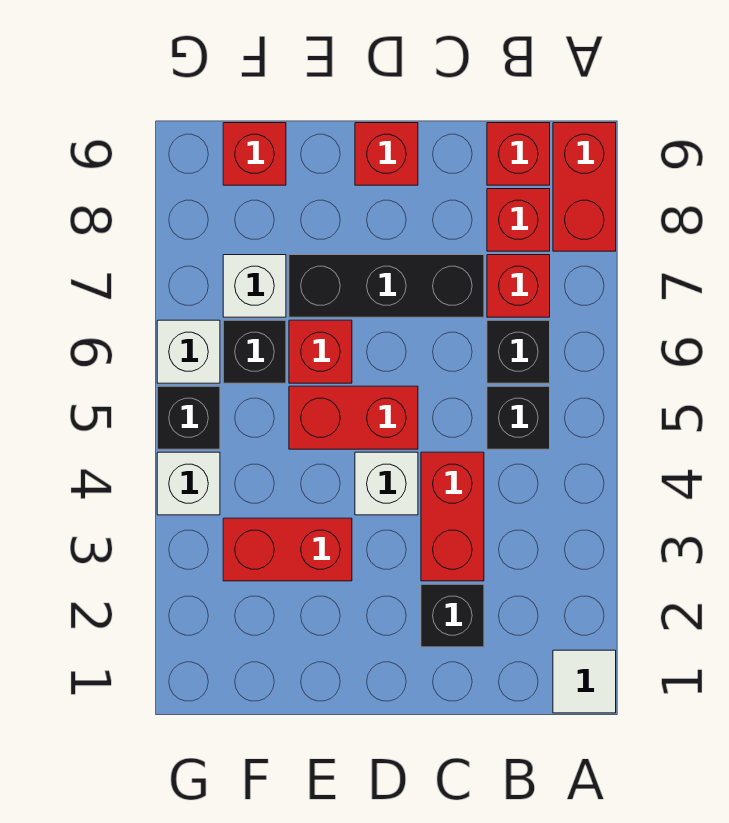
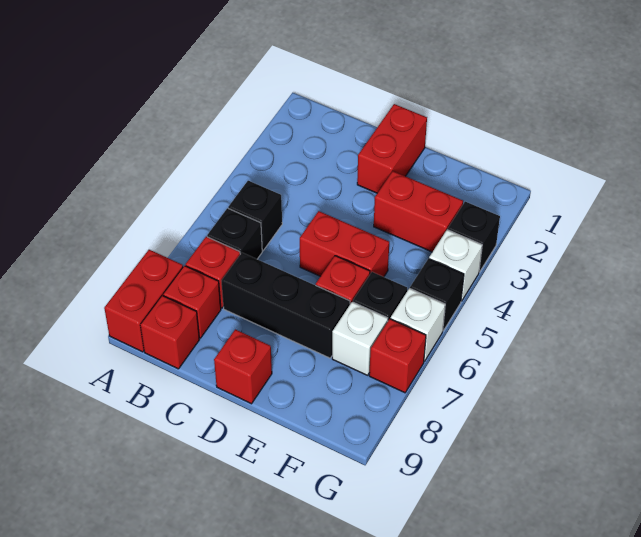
white tile A1 level 1 -> none
black brick C2 level 1 -> black brick G3 level 1
red brick C3:C4 level 1 -> red brick D1:D2 level 1
white brick D4 level 1 -> none
red brick F9 level 1 -> red brick G7 level 1

